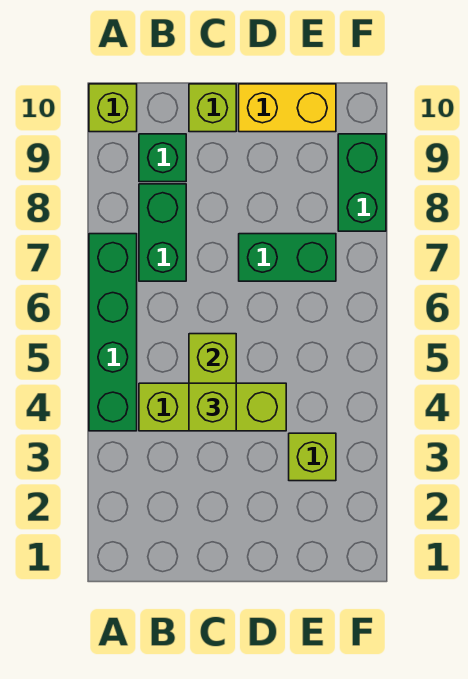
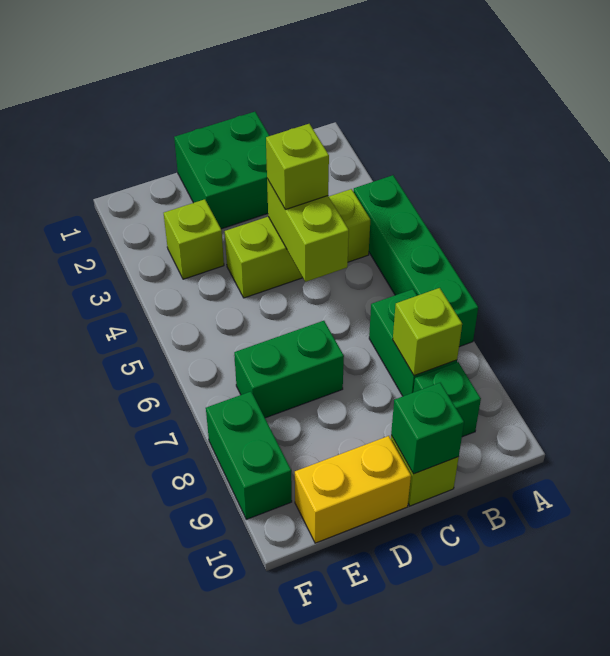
lime brick A10 level 1 -> lime brick B8 level 2
none -> green brick C1:D2 level 1
none -> green brick C10 level 2

